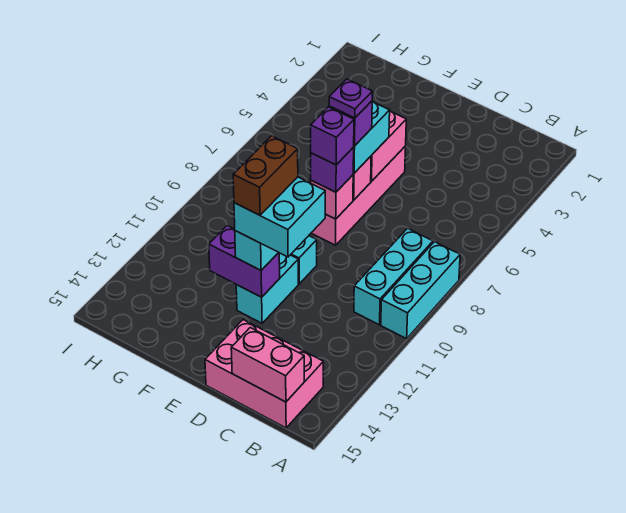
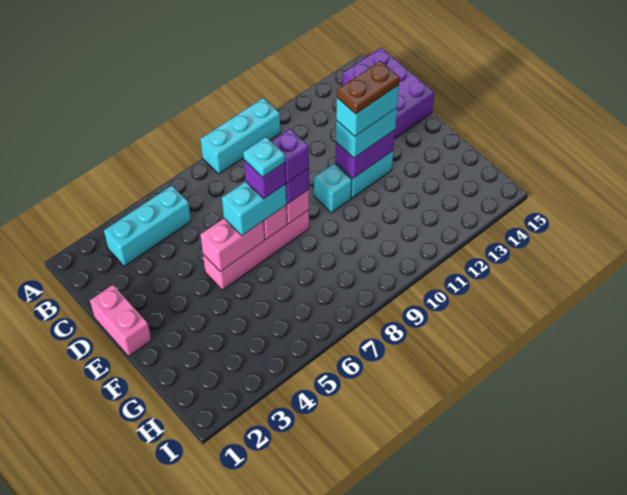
cyan brick B8:B10 level 1 -> cyan brick B3:B5 level 1
pink brick B14:D15 level 1 -> purple brick B14:D15 level 1
pink brick B15:C15 level 2 -> pink brick D1:E1 level 1
cyan brick D11:E12 level 4 -> cyan brick E11:E12 level 4
purple plate E7 level 5 -> cyan plate E7 level 5
brown brick E11:E12 level 5 -> brown plate E11:E12 level 5
purple brick E12:F12 level 2 -> purple brick E11:E12 level 2

